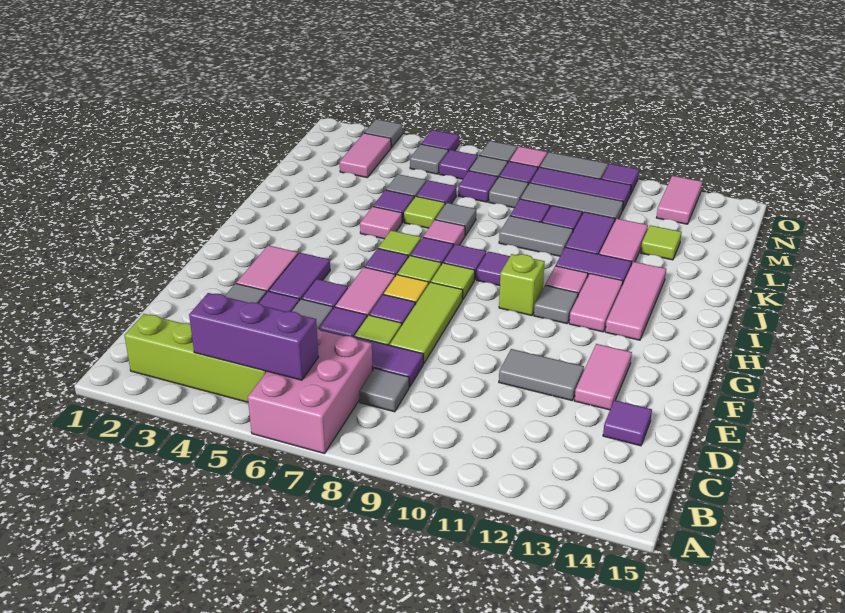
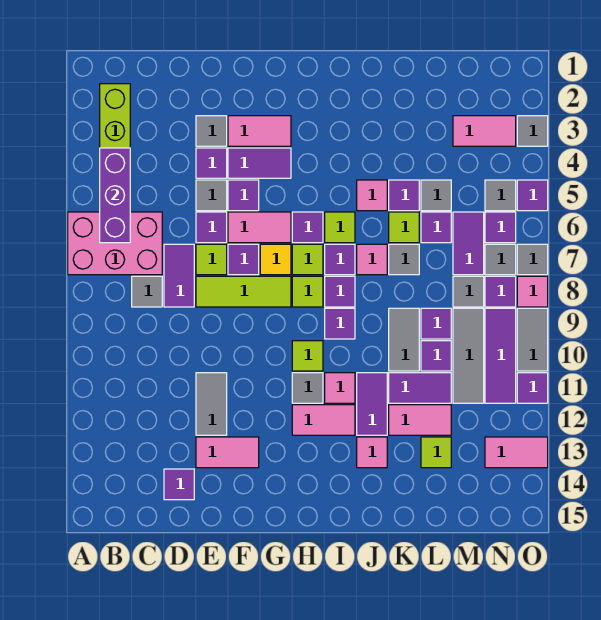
lime brick H10 level 1 -> lime tile H10 level 1
pink tile H13:J13 level 1 -> pink tile J13 level 1
purple tile M7 level 1 -> purple tile M6:M7 level 1

